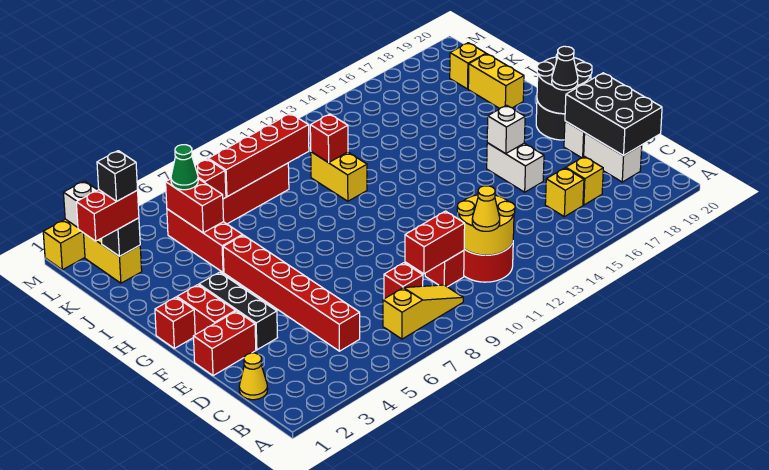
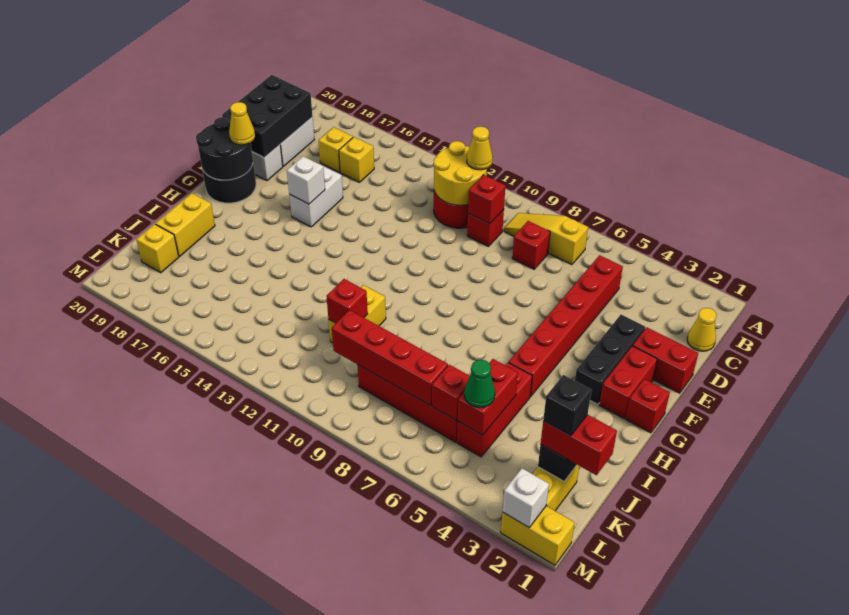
red brick C9:C10 level 2 -> red brick C10 level 2
black cone F19 level 3 -> yellow cone F19 level 3

